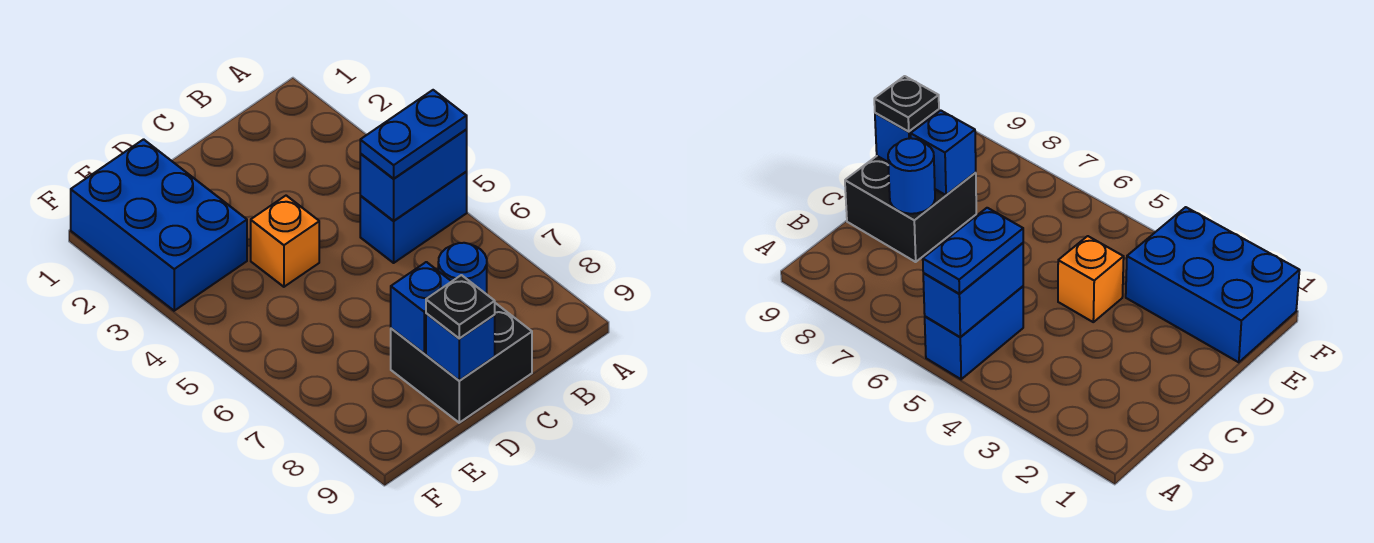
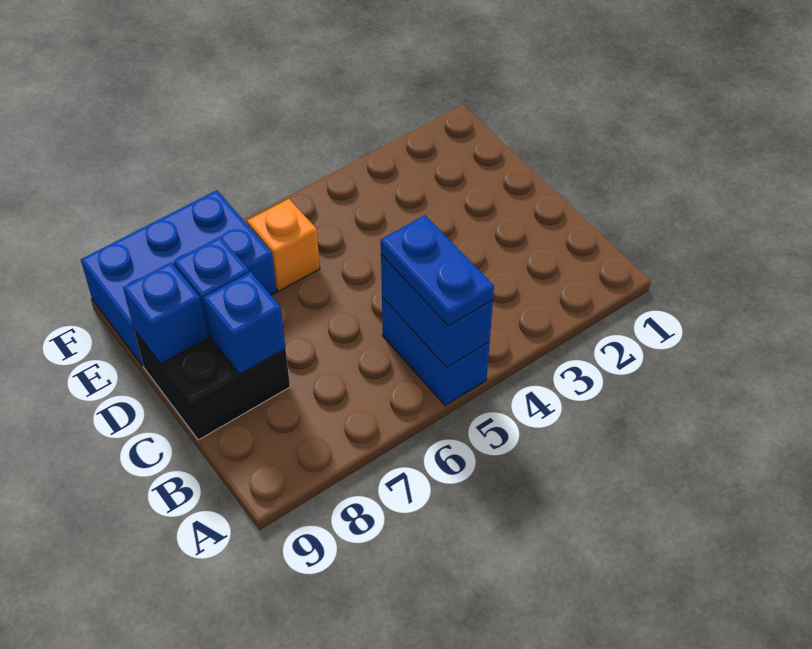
blue round brick C8 level 2 -> blue brick C8 level 2
orange brick D4 level 1 -> orange brick E6 level 1
black plate D9 level 3 -> none
blue brick E1:F3 level 1 -> blue brick E7:F9 level 1

